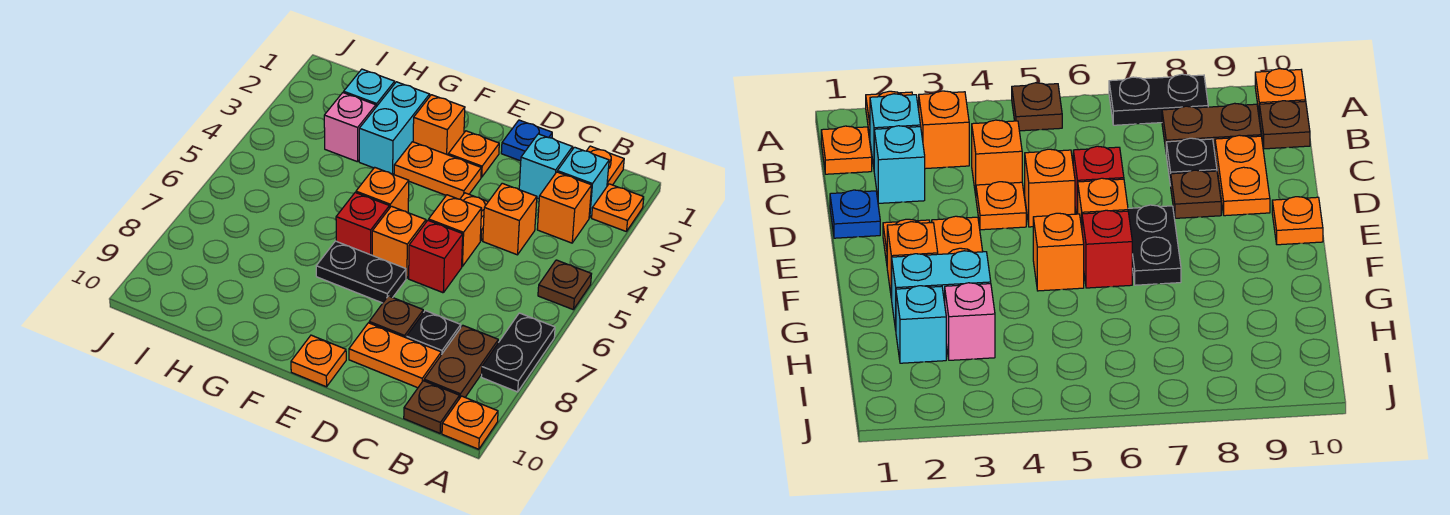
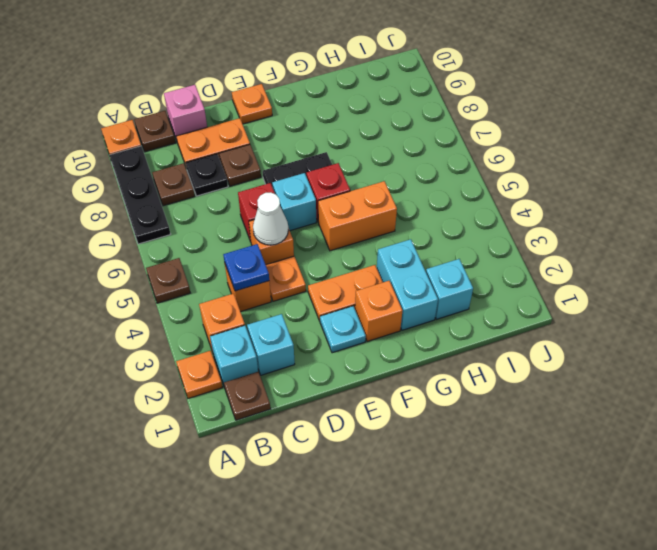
black plate A7:A8 level 1 -> black plate A7:A9 level 1
orange plate B1 level 1 -> brown plate B1 level 1
brown plate B8:B9 level 1 -> brown plate B8 level 1
blue plate D1 level 1 -> blue plate C4 level 2
none -> white cone D5 level 2
orange plate E2 level 1 -> cyan plate E2 level 1
orange brick E6 level 1 -> cyan brick E6 level 1
orange brick F5 level 1 -> orange brick F5:G5 level 1
pink brick H3 level 1 -> pink brick C10 level 1

